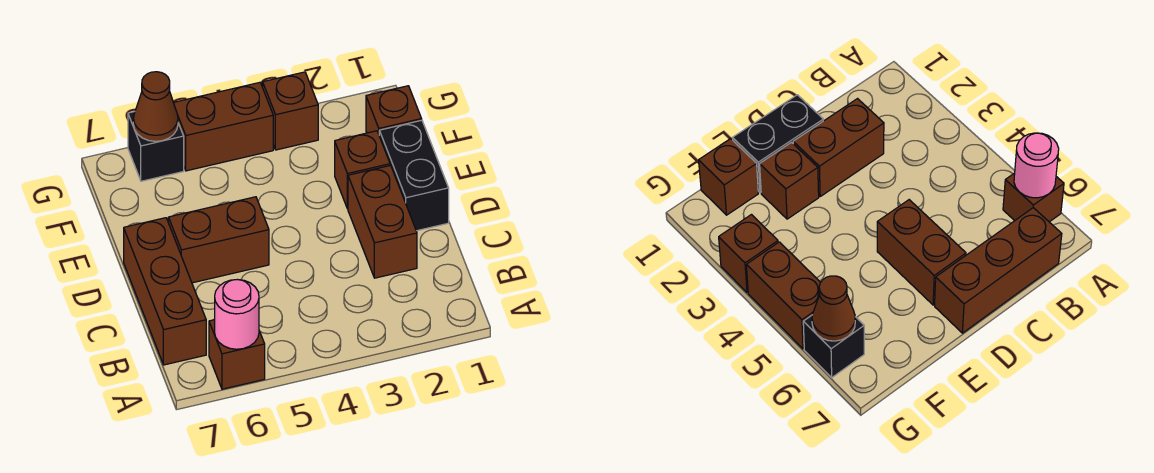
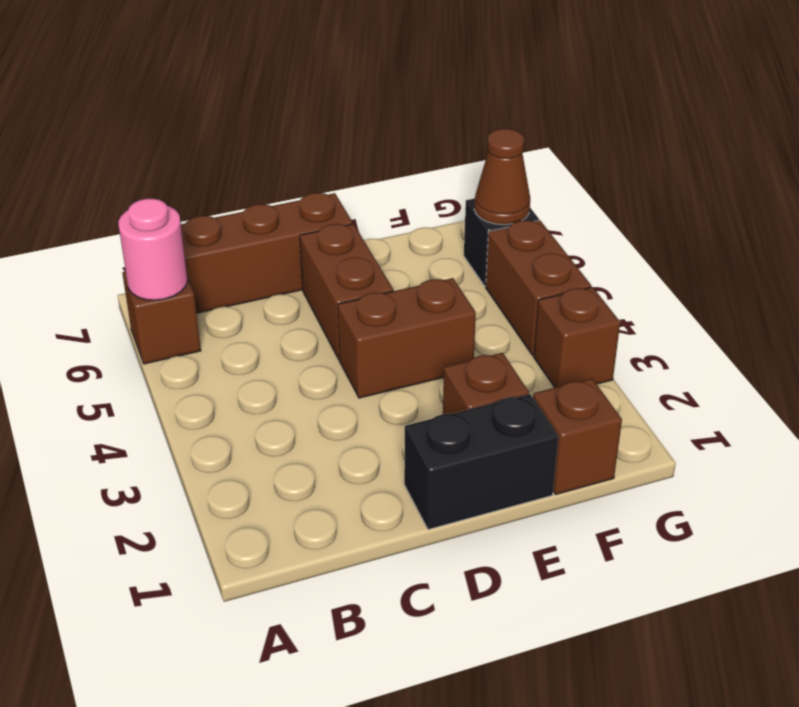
brown brick C2:D2 level 1 -> brown brick D4:E4 level 1

